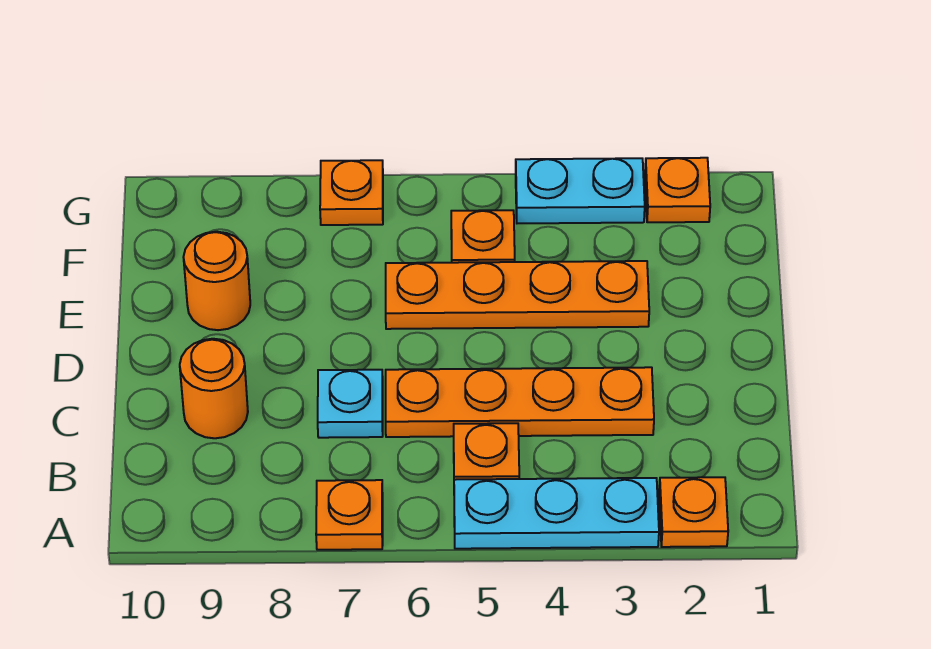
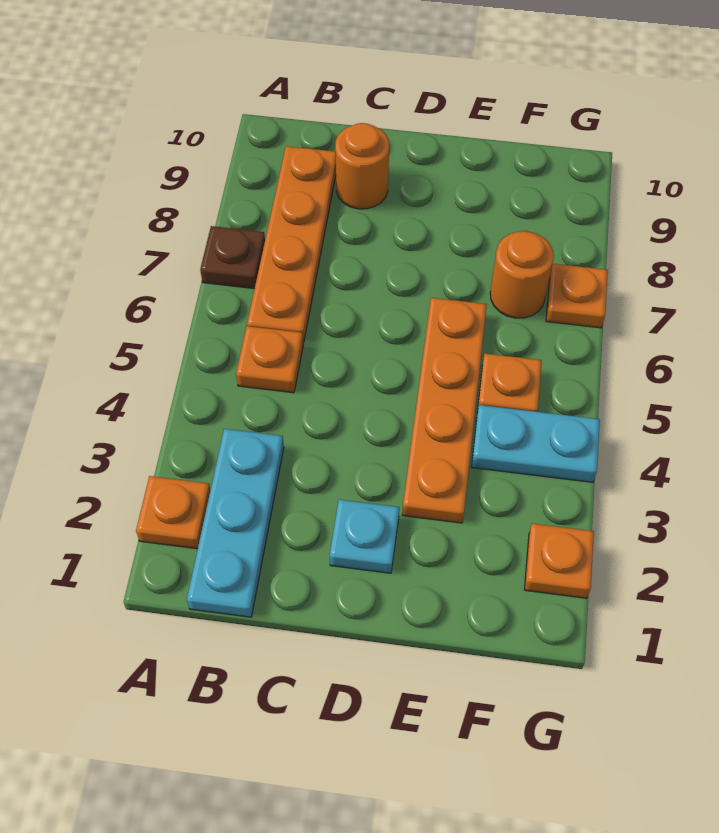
cyan plate A3:A5 level 1 -> cyan plate B1:B3 level 1
orange plate A7 level 1 -> brown plate A7 level 1
orange plate C3:C6 level 1 -> orange plate B6:B9 level 1
cyan plate C7 level 1 -> cyan plate D2 level 1
orange round brick E9 level 1 -> orange round brick F7 level 1
cyan plate G3:G4 level 1 -> cyan plate F4:G4 level 1

